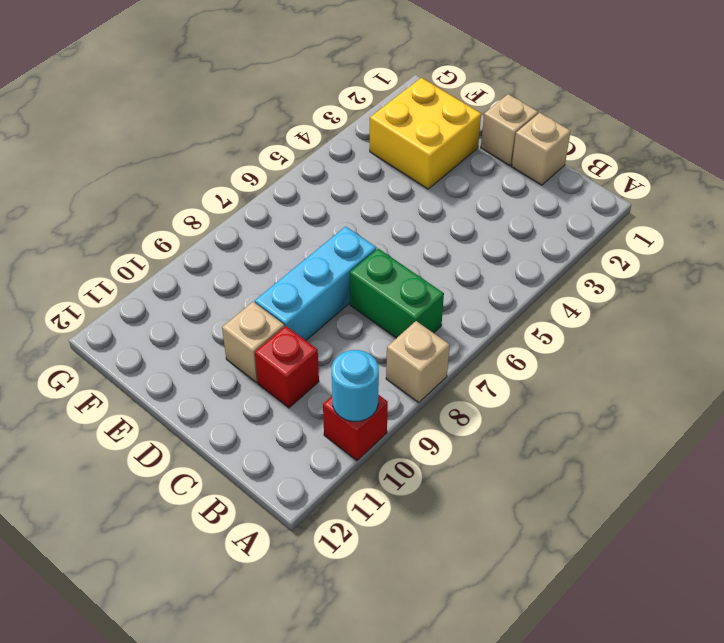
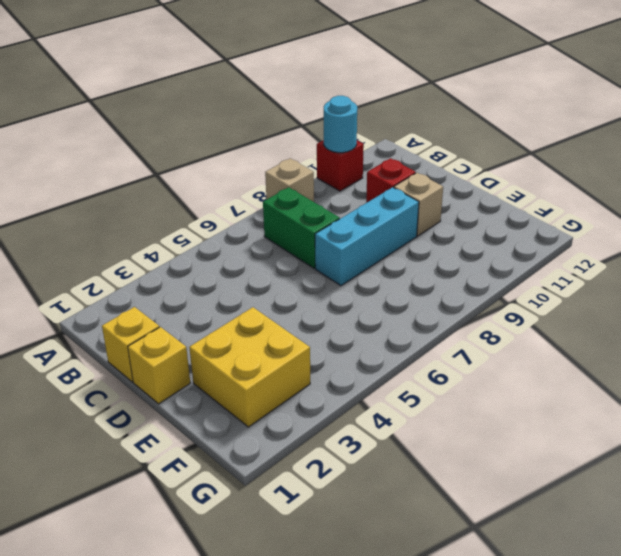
tan brick C1 level 1 -> yellow brick C1 level 1
tan brick D1 level 1 -> yellow brick D1 level 1

